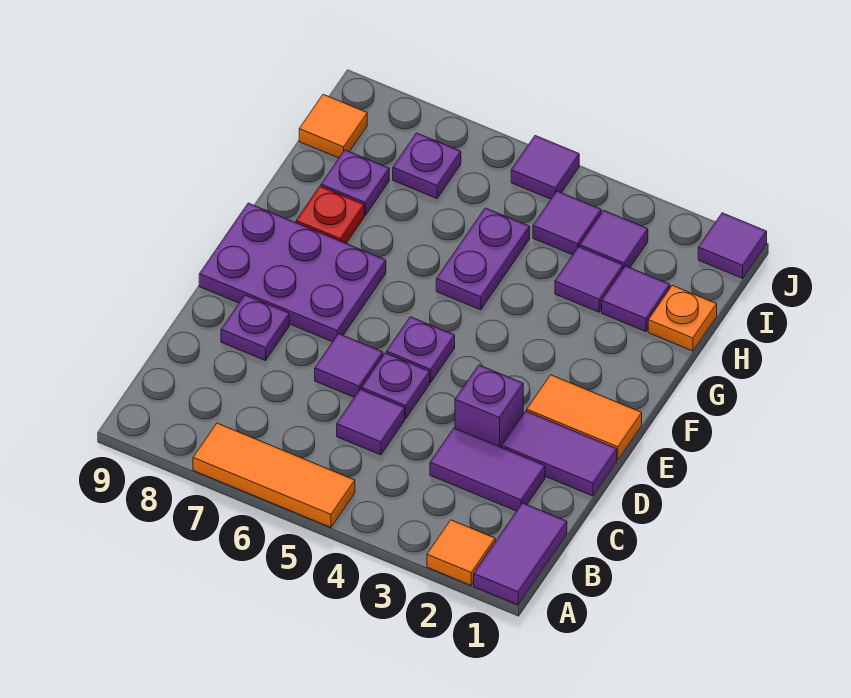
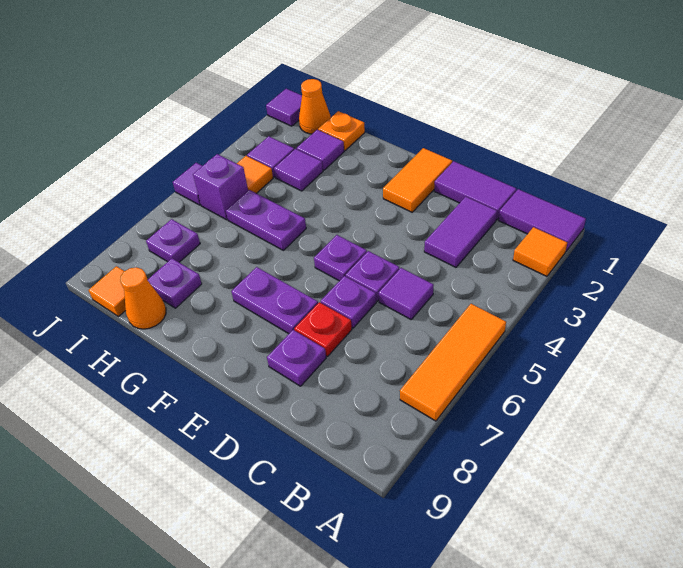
purple tile D1:D2 level 1 -> purple tile C1:D1 level 1
purple brick D3 level 1 -> purple brick I5 level 1
purple tile D6 level 1 -> purple plate D6 level 1
purple plate E7:F9 level 1 -> purple plate E7:F7 level 1
red plate G8 level 1 -> red plate D7 level 1
none -> orange cone H9 level 1
none -> orange cone I1 level 1
purple tile I4 level 1 -> orange tile I4 level 1

